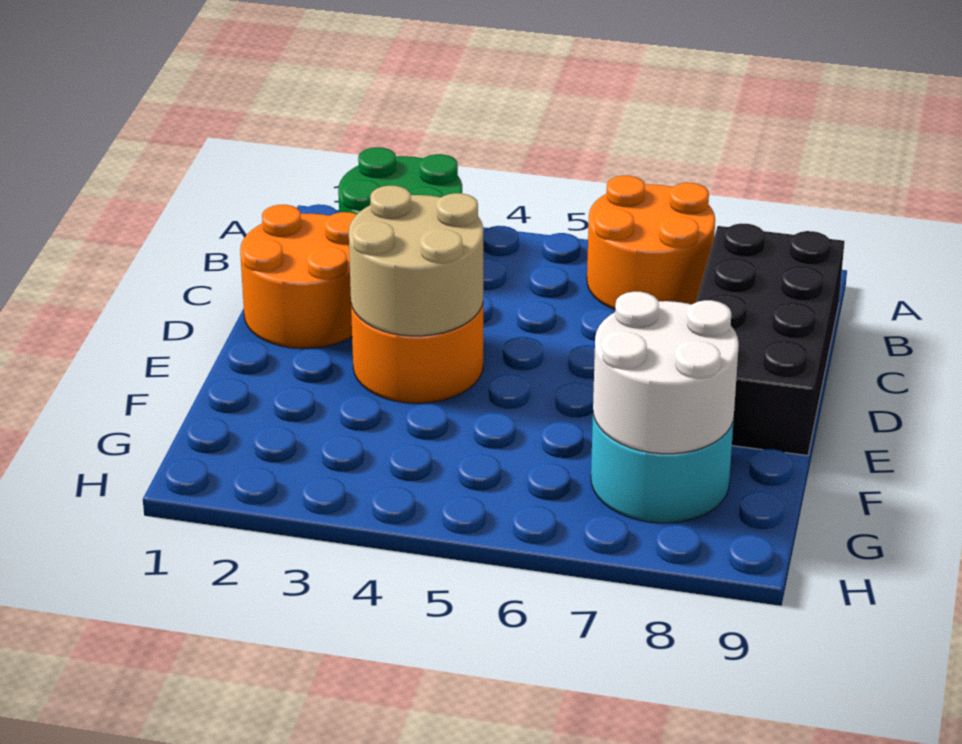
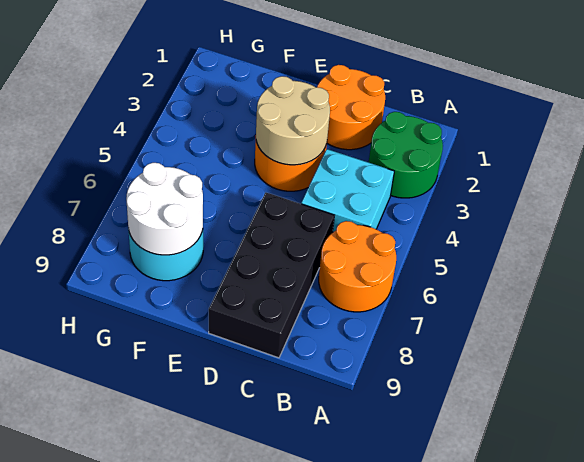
none -> cyan brick B4:C5 level 1
black brick B8:E9 level 1 -> black brick C6:D9 level 1

